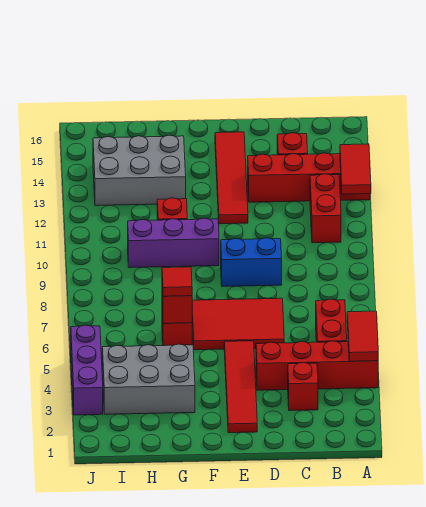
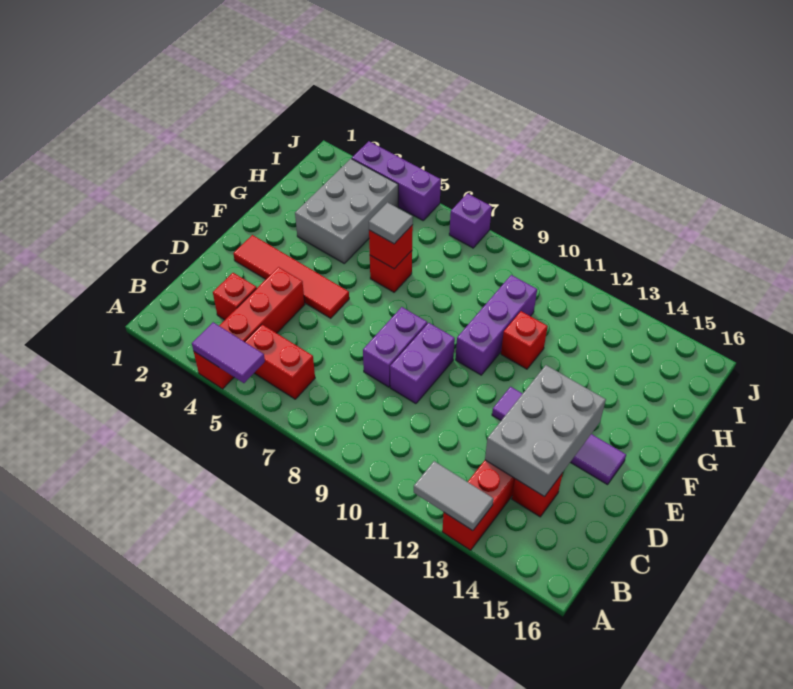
red tile A4:A5 level 2 -> purple tile A4:A5 level 2
red tile A12:A13 level 2 -> grey tile A12:A13 level 2
red brick B11:B12 level 1 -> none
red tile D6:F7 level 1 -> none
none -> purple brick D8:E8 level 1
blue brick D9:E9 level 1 -> purple brick D9:E9 level 1
red tile E12:E15 level 1 -> purple tile E12:E15 level 1
red tile G6 level 3 -> grey tile G6 level 3
grey brick G13:I14 level 1 -> grey brick C13:E14 level 2
none -> purple brick J7 level 1

